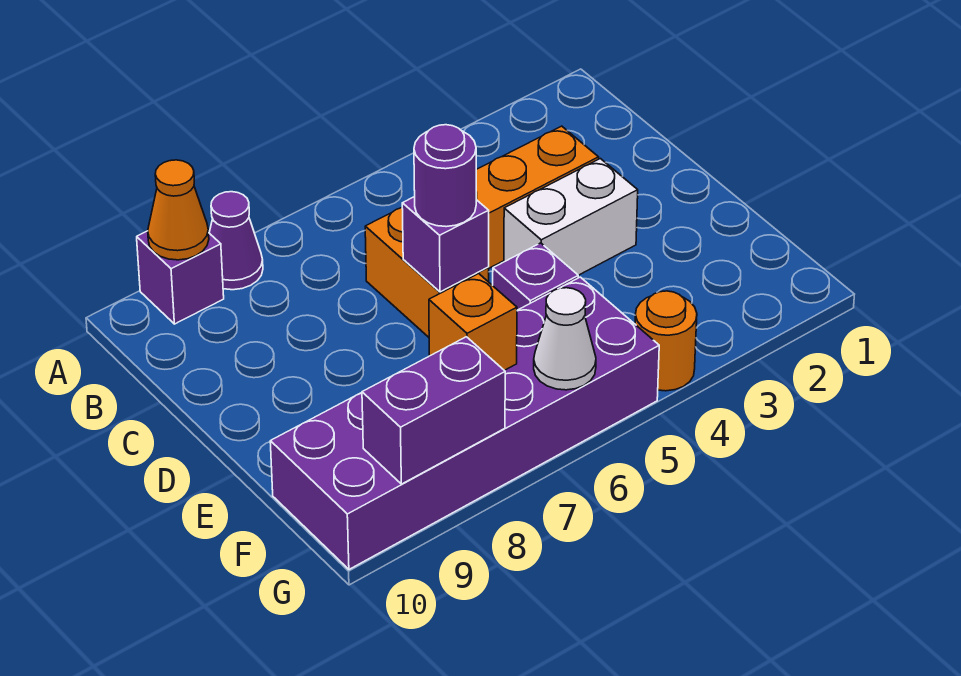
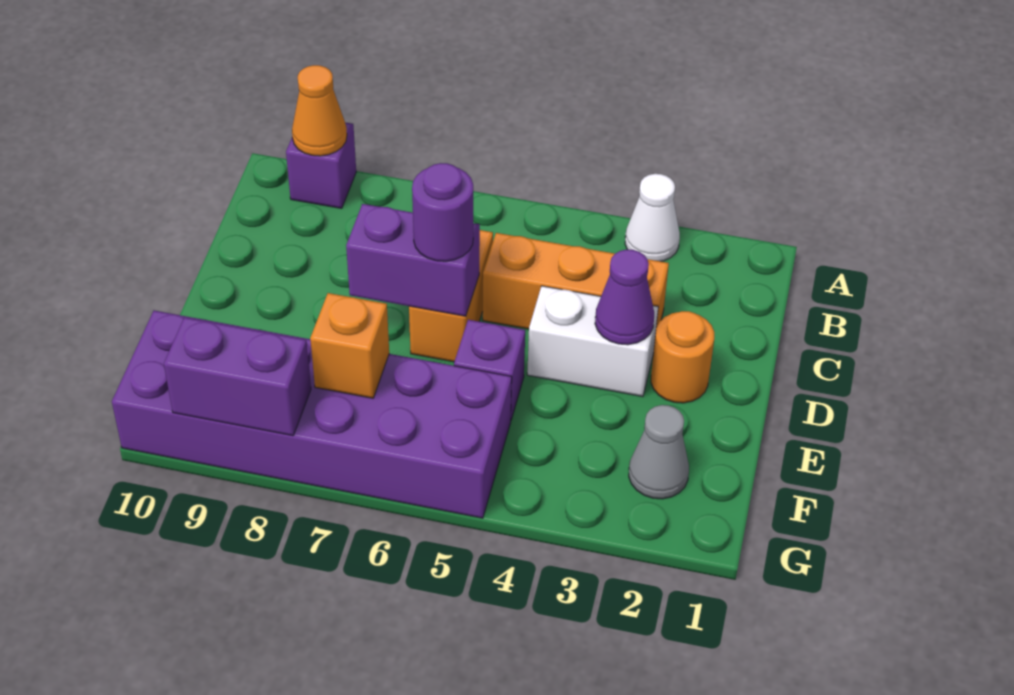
purple cone A8 level 1 -> purple cone D3 level 2
purple brick D6 level 2 -> purple brick D6:D7 level 2
none -> grey cone F2 level 1
orange round brick G4 level 1 -> orange round brick D2 level 1
white cone G6 level 2 -> white cone A3 level 1

